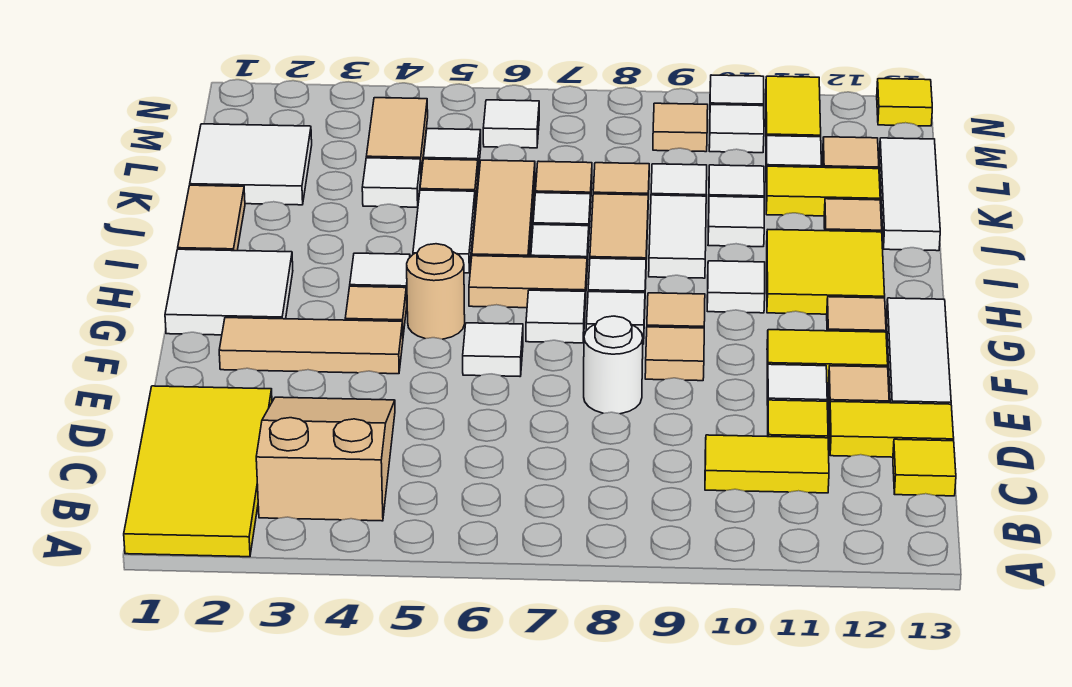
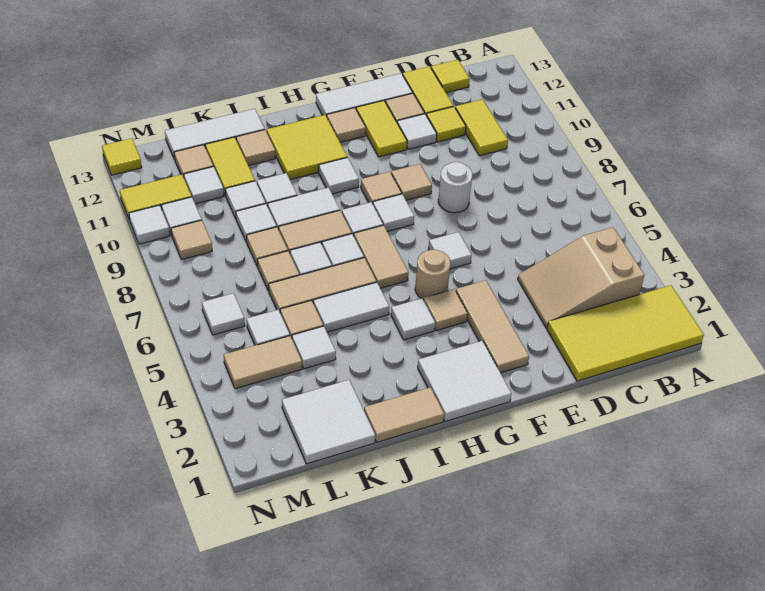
white tile G7 level 1 -> none

